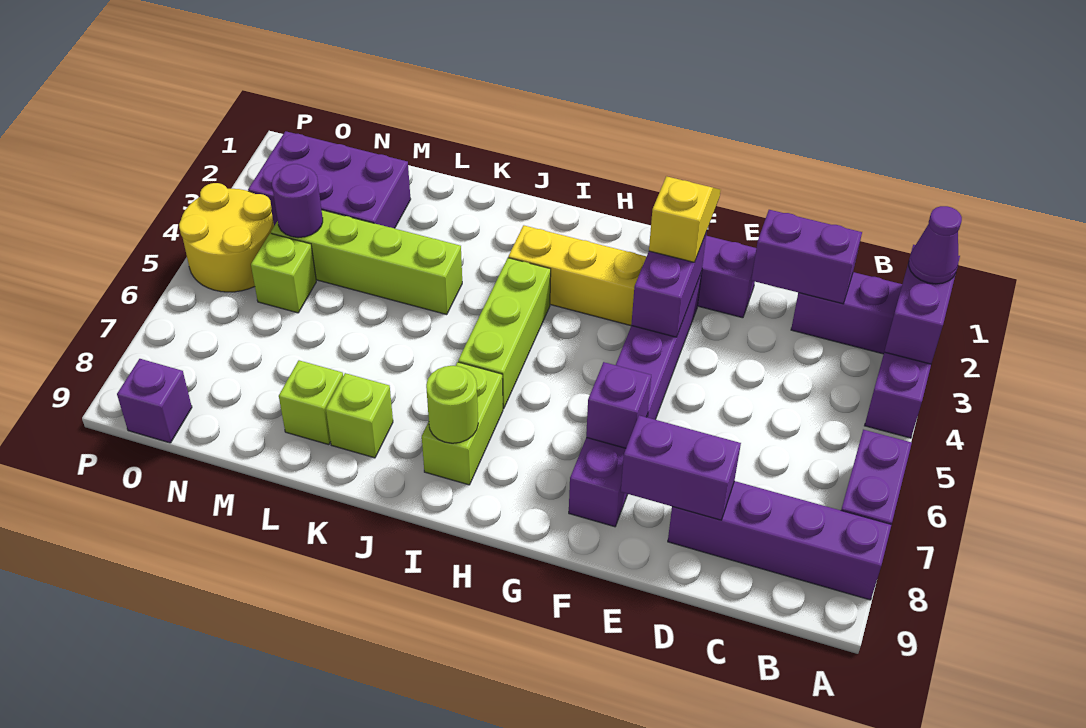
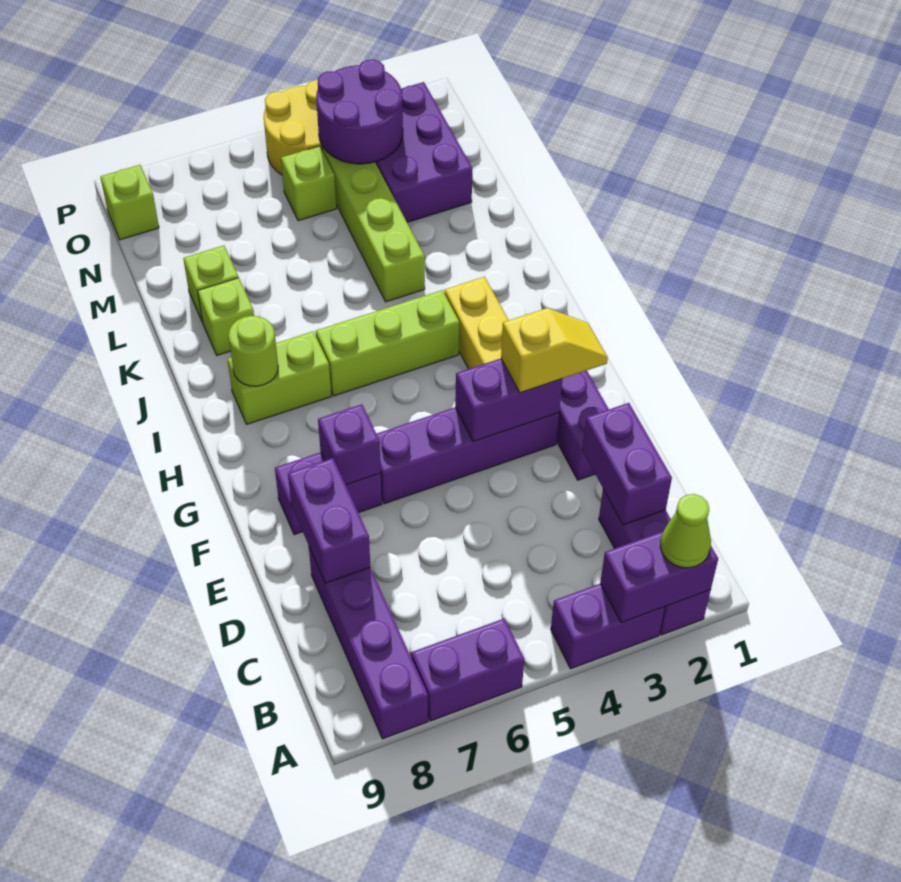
purple cone A2 level 3 -> lime cone A2 level 3
purple round brick N4 level 2 -> purple round brick N3:O4 level 2
purple brick O9 level 1 -> lime brick O9 level 1

